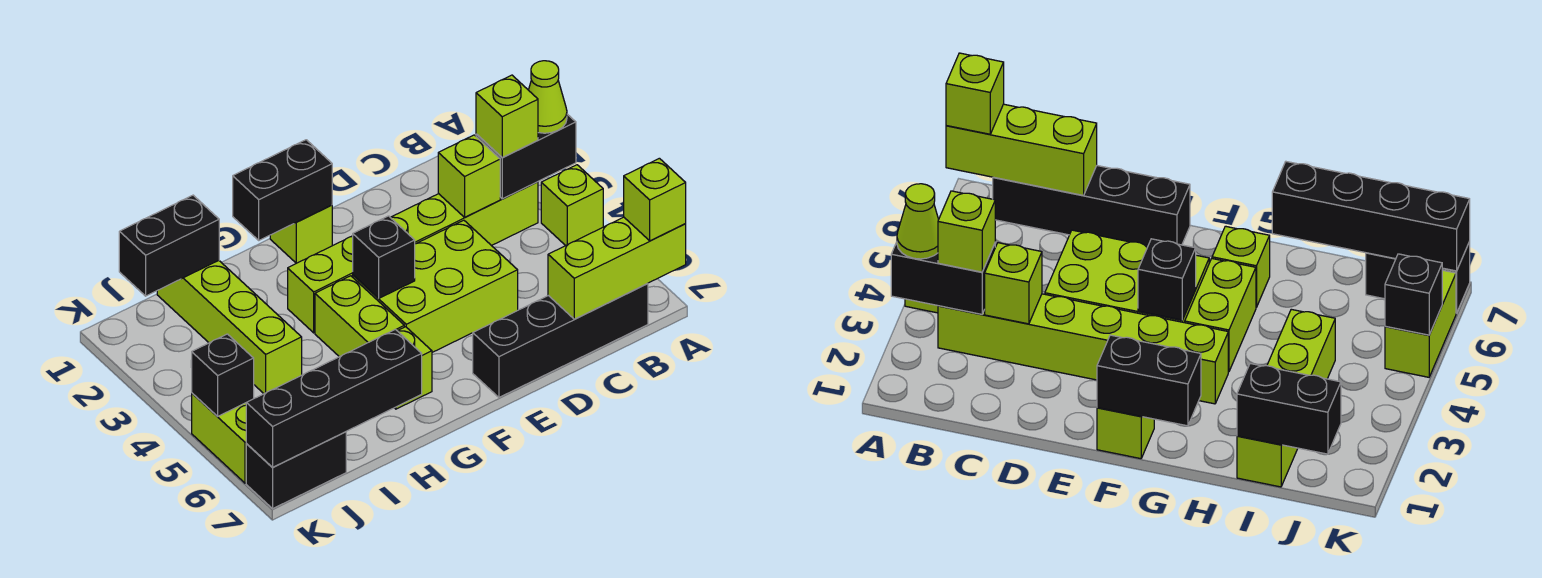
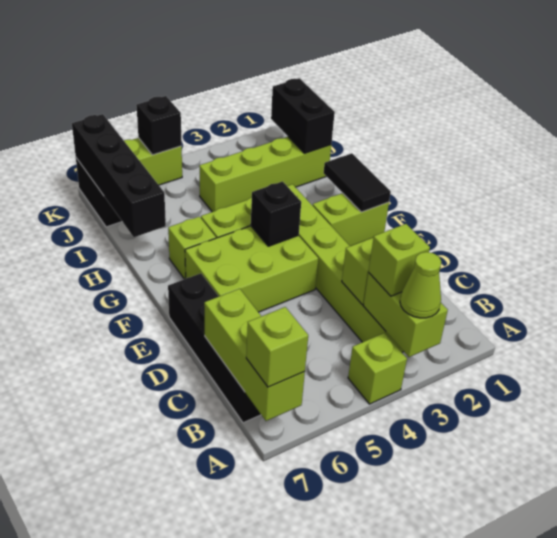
black brick A3:B3 level 2 -> lime brick A3:B3 level 2
lime brick D4:F5 level 1 -> lime brick E4:F6 level 1
lime brick F1 level 1 -> lime brick F1:F2 level 1
black brick F1:G1 level 2 -> black tile F1:G1 level 2

